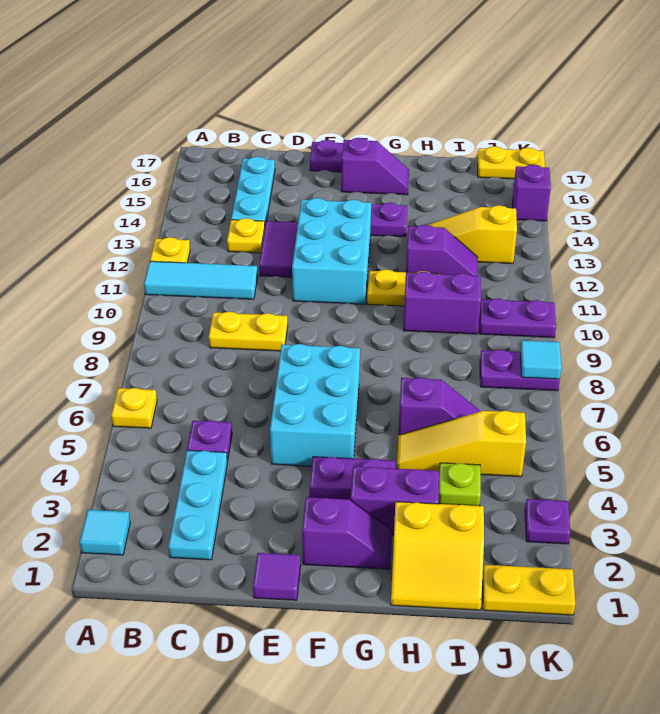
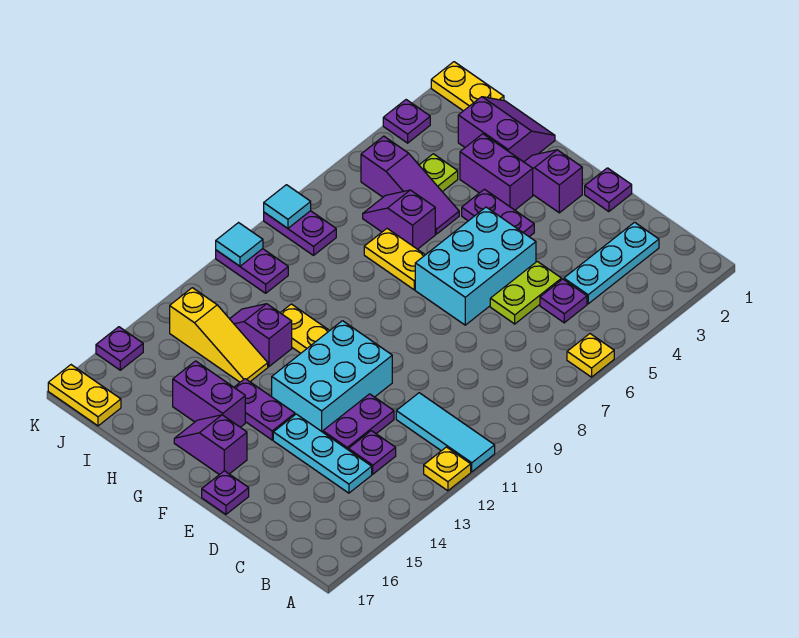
cyan tile A2 level 1 -> cyan tile K10 level 2
yellow plate C9:D9 level 1 -> yellow plate G7:H7 level 1
yellow plate C13 level 1 -> purple plate C13 level 1
cyan plate C14:C16 level 1 -> cyan plate C14:E14 level 1
none -> lime plate D5:D6 level 1
purple tile D12:D13 level 1 -> purple plate D12:D13 level 1
purple tile E1 level 1 -> purple plate E1 level 1
yellow slope H1:I2 level 1 top 2 -> purple slope H1:I2 level 1 top 2
yellow slope H5:J5 level 1 top J -> purple slope H5:J5 level 1 top J
purple brick H10:I10 level 1 -> purple brick G15:H15 level 1
purple brick K15 level 1 -> purple plate K15 level 1

